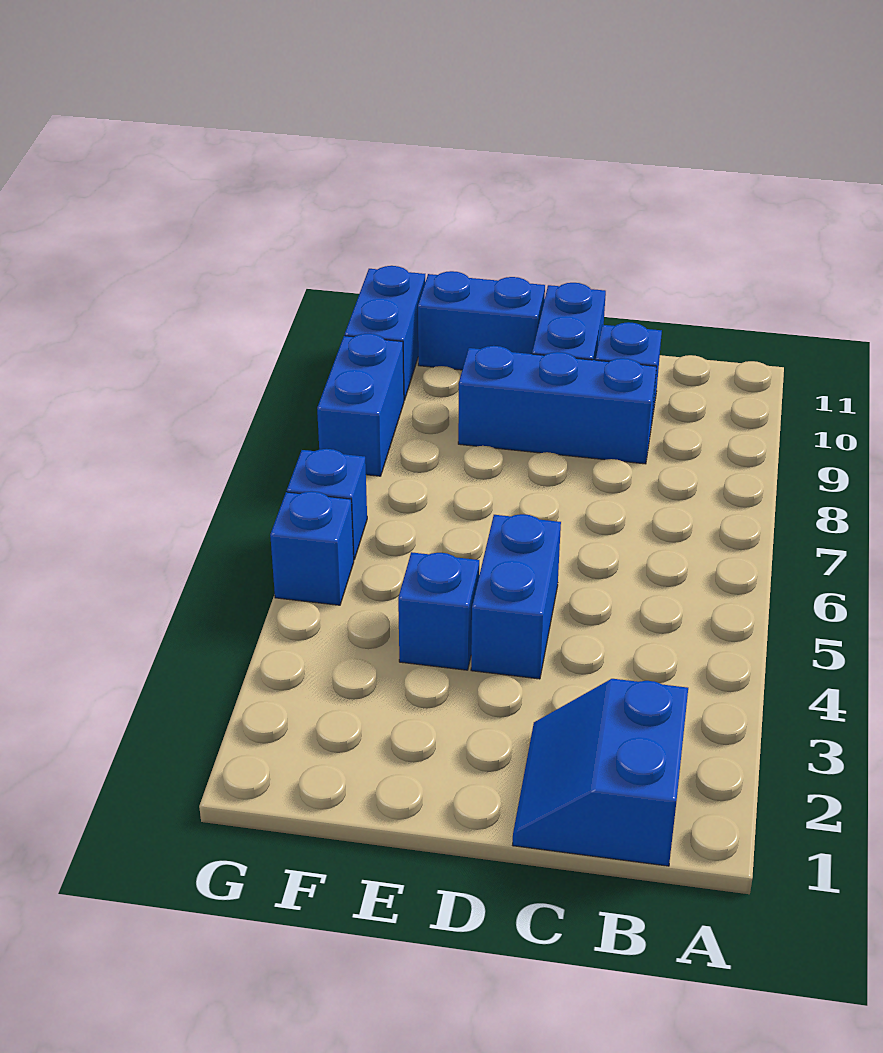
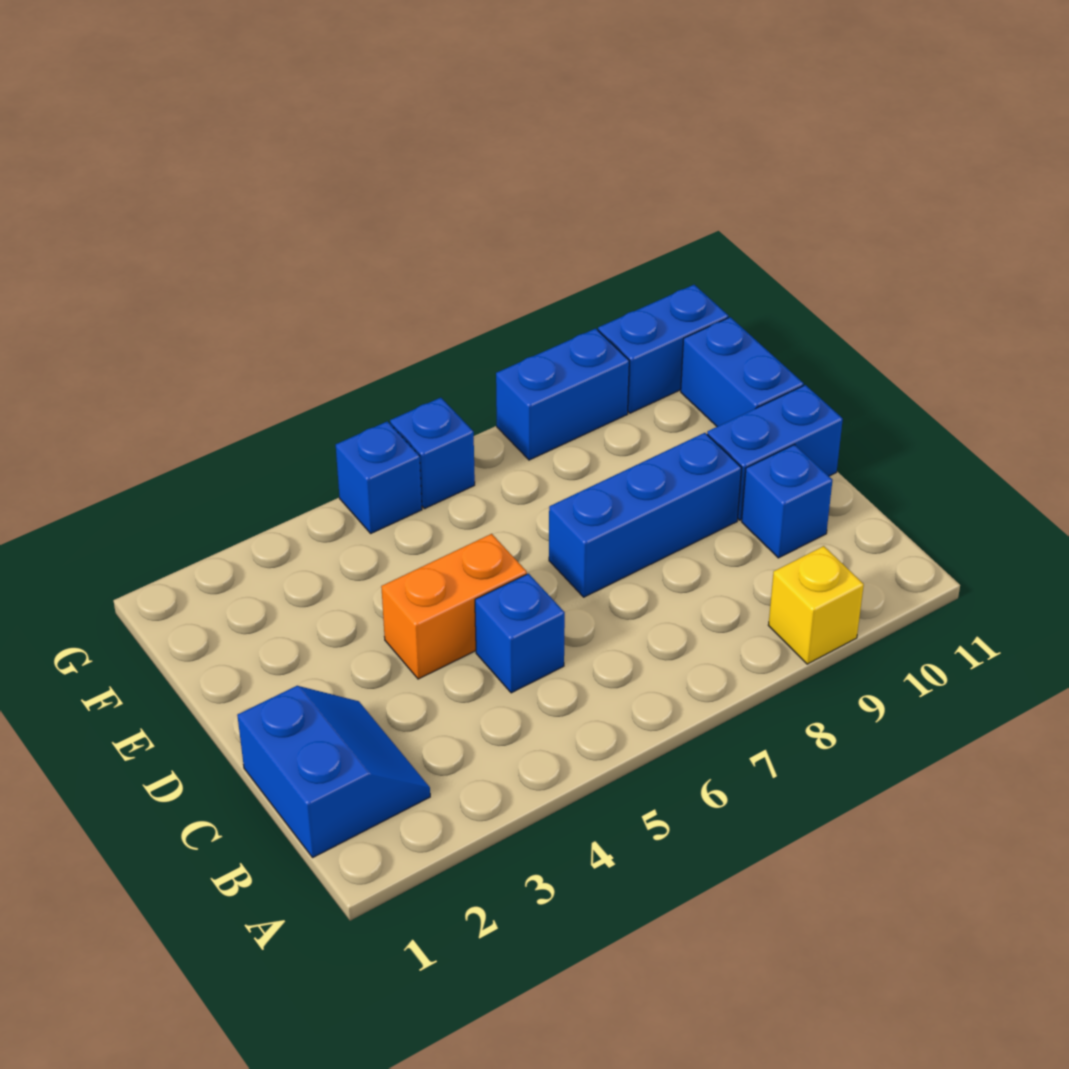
none -> yellow brick A9 level 1
blue slope B1:C2 level 1 top B -> blue slope B1:C2 level 1 top 1
blue brick C9:E9 level 1 -> blue brick D7:D9 level 1
blue brick D4:D5 level 1 -> orange brick D4:D5 level 1
blue brick E4 level 1 -> blue brick C5 level 1

